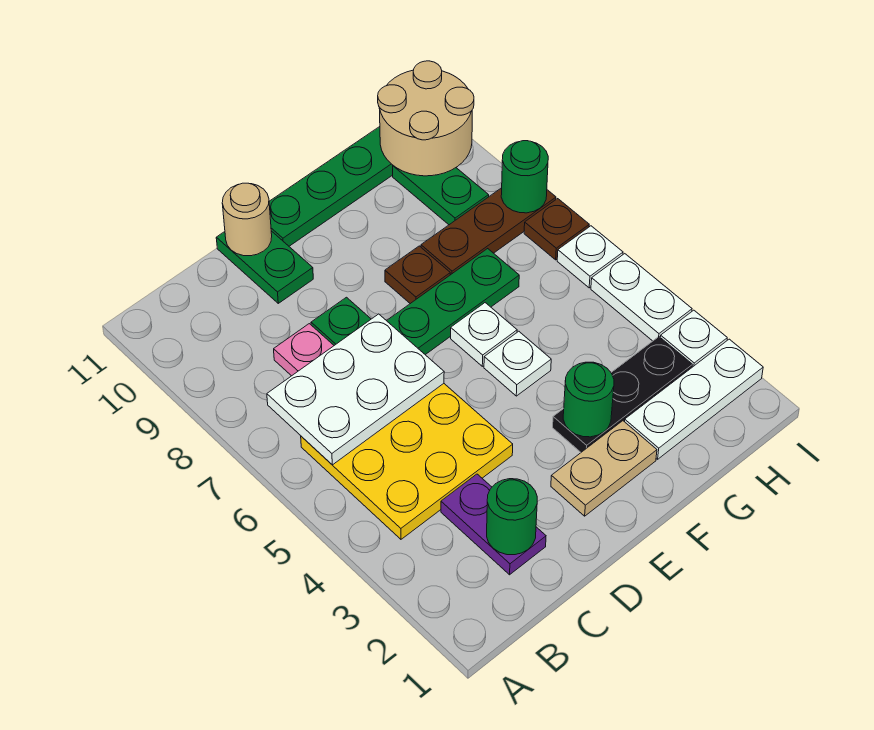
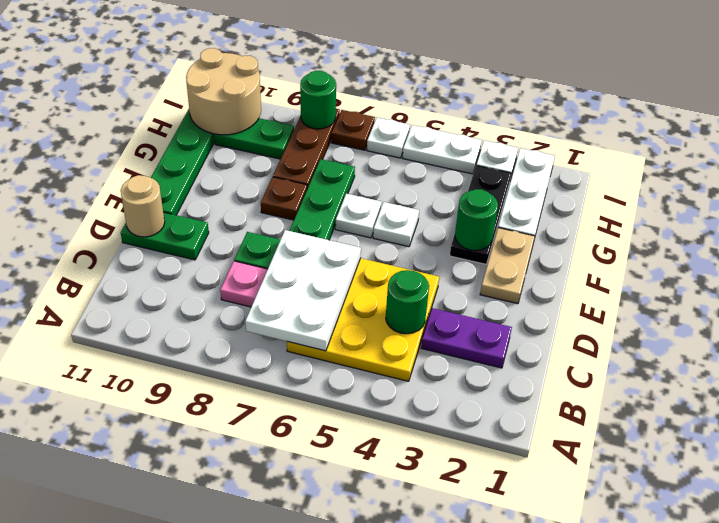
green round brick C2 level 2 -> green round brick C4 level 2

